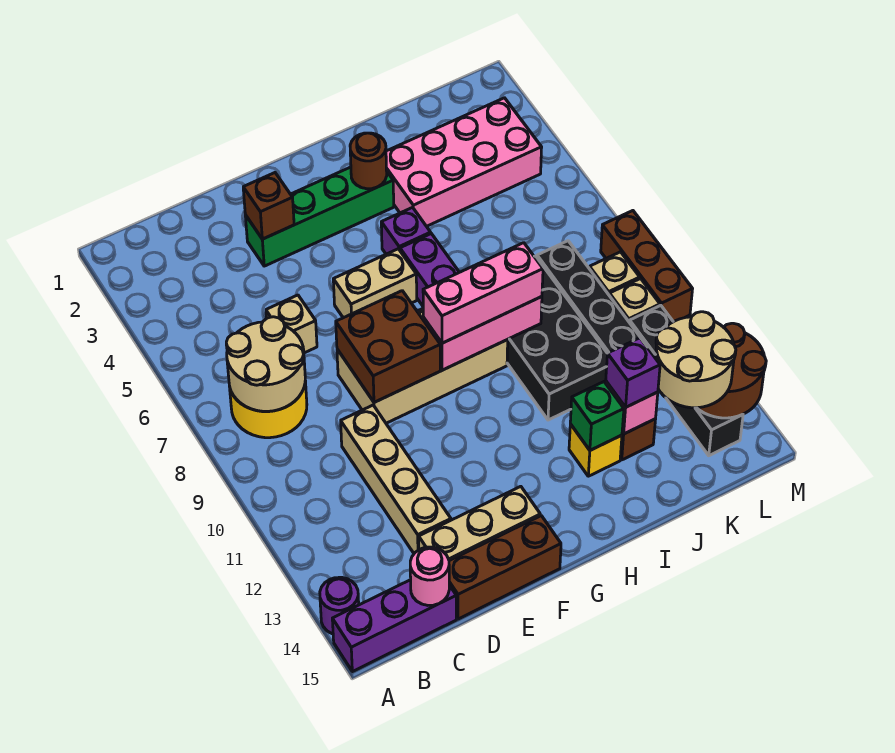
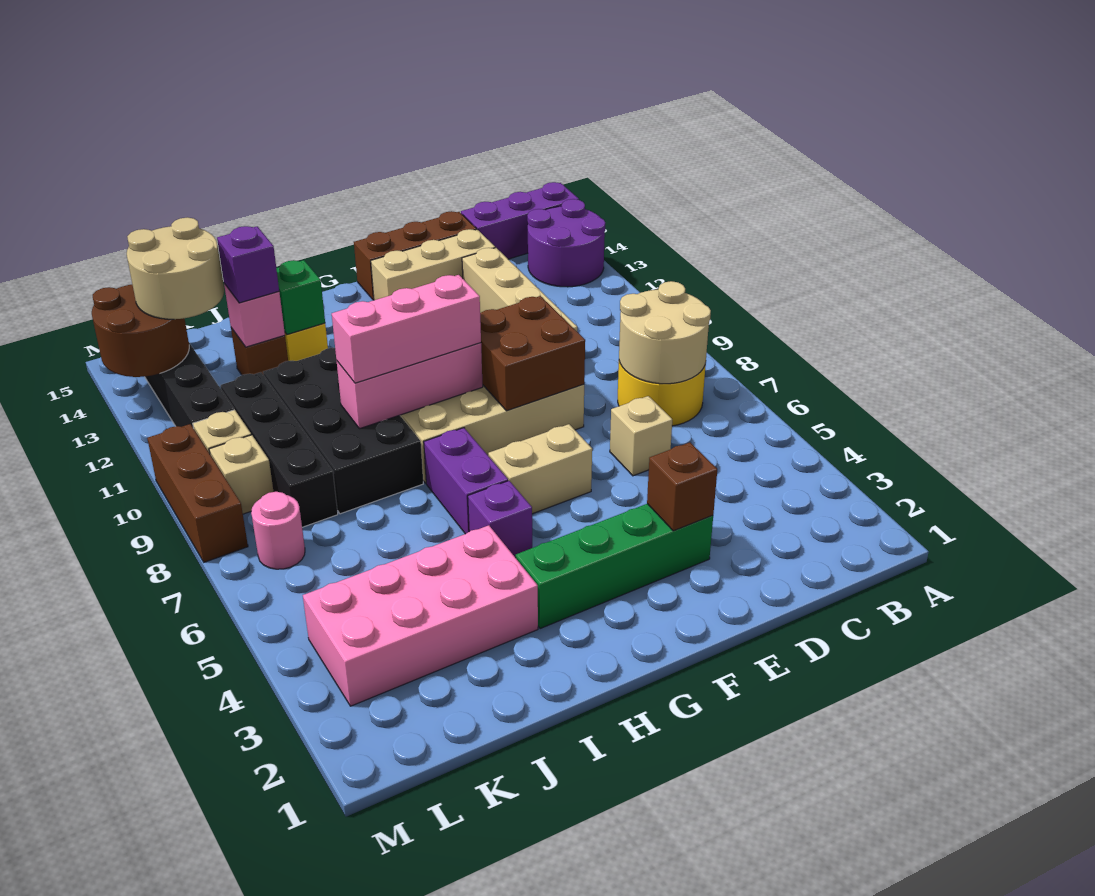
purple round brick A14 level 1 -> purple round brick A13:B14 level 1
pink round brick C15 level 2 -> pink round brick L7 level 1
brown round brick H3 level 2 -> none

